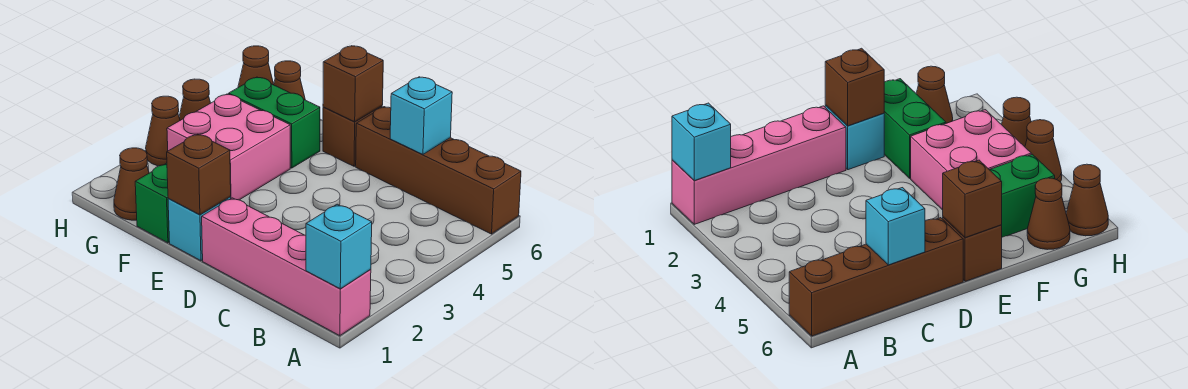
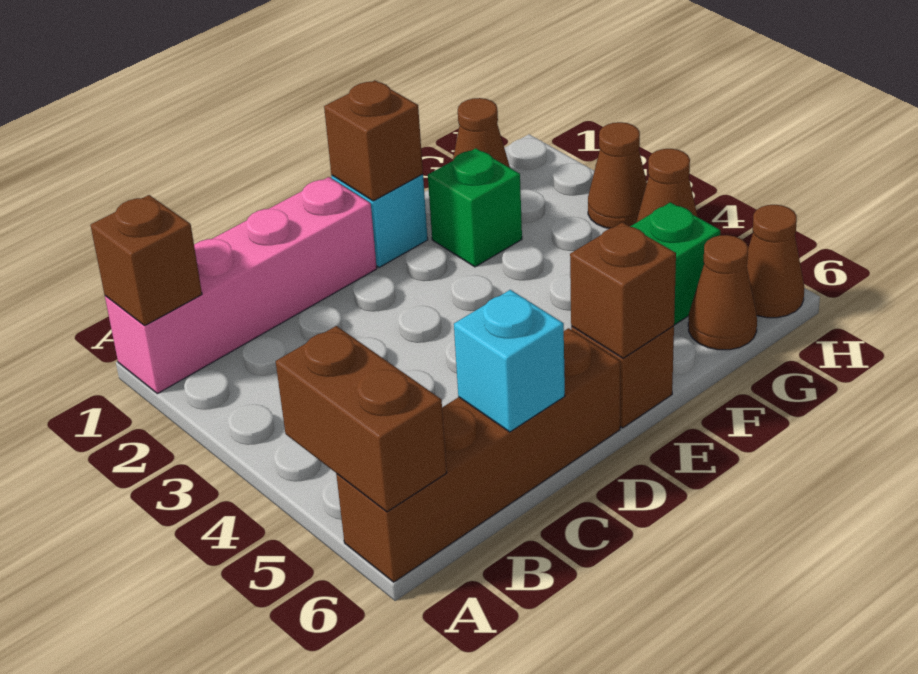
cyan brick A1 level 2 -> brown brick A1 level 2
none -> brown brick A5:A6 level 2
green brick F1:F2 level 1 -> green brick F2 level 1
pink brick F3:G4 level 1 -> none

